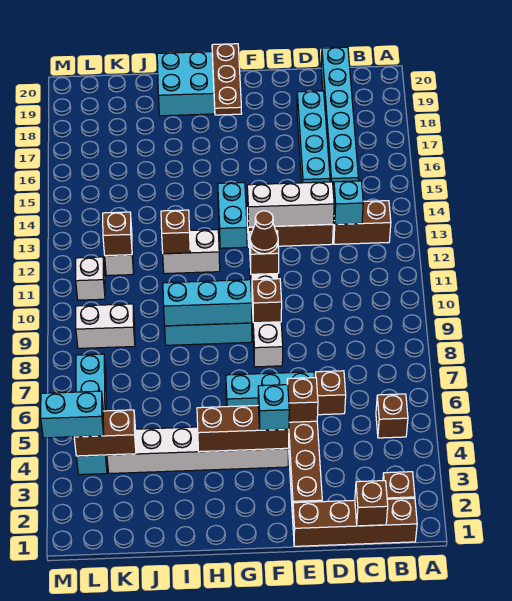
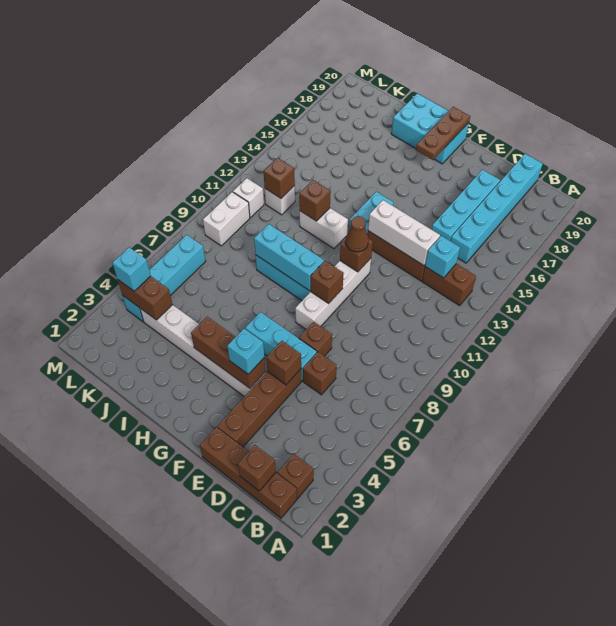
brown brick B5 level 1 -> brown brick E7 level 1
white brick K9:L9 level 1 -> white brick L9:L10 level 1
cyan brick L4:M4 level 3 -> cyan brick L4 level 3

